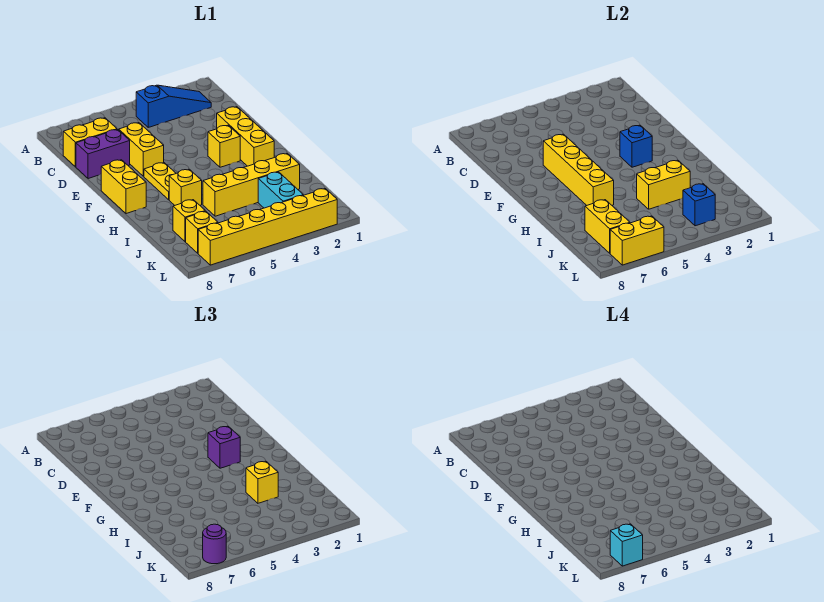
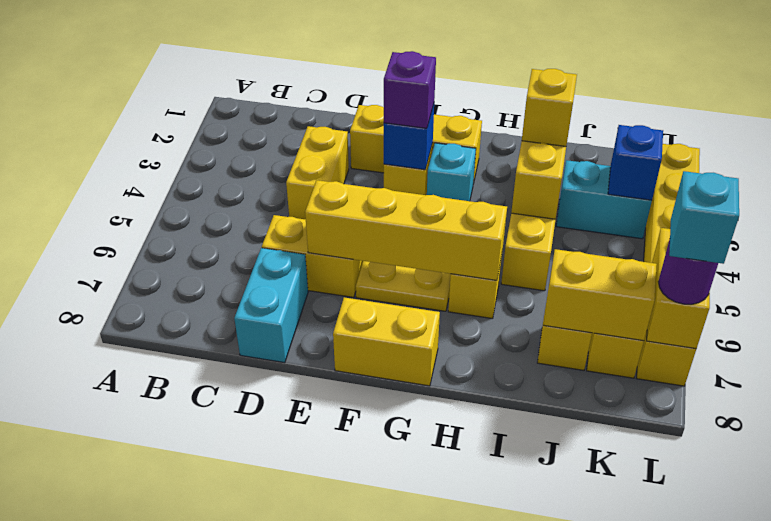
blue slope B2:B4 level 1 top 4 -> none
yellow brick C7:C8 level 1 -> yellow brick D3:D4 level 1
purple brick D7:D8 level 1 -> cyan brick D7:D8 level 1
none -> cyan brick G3 level 1

